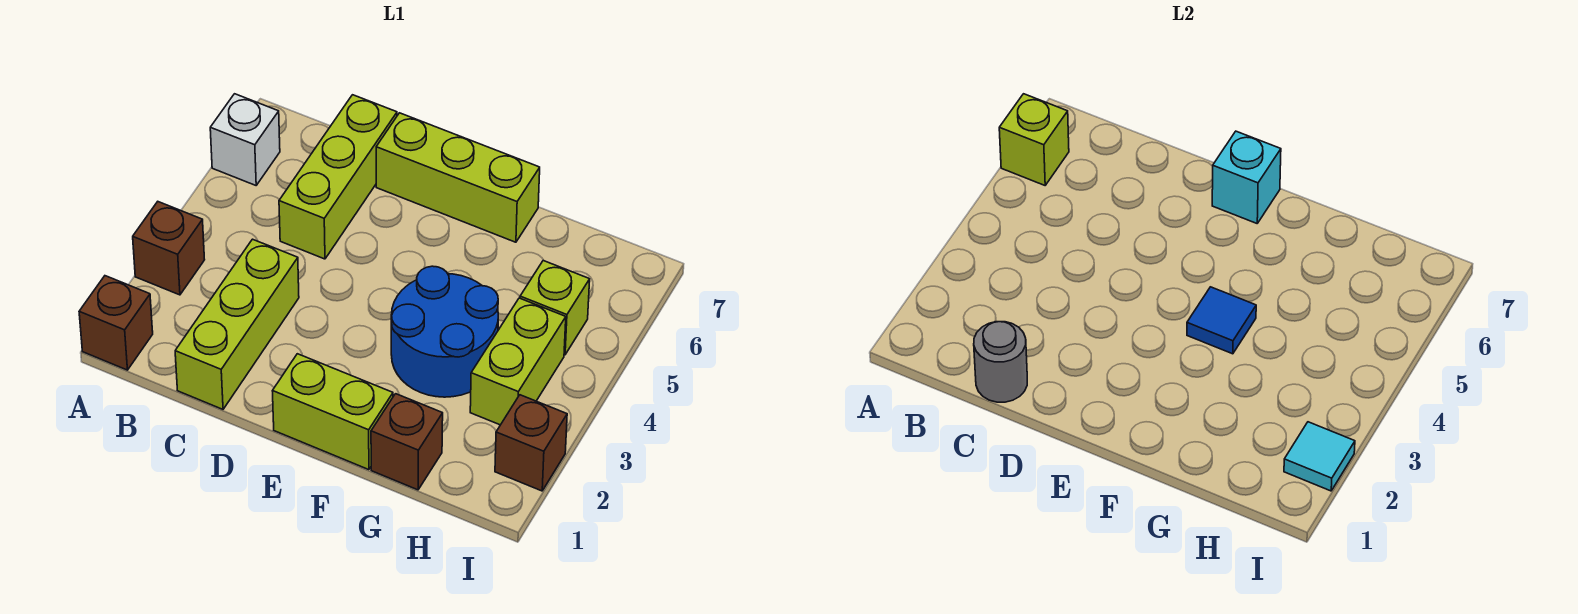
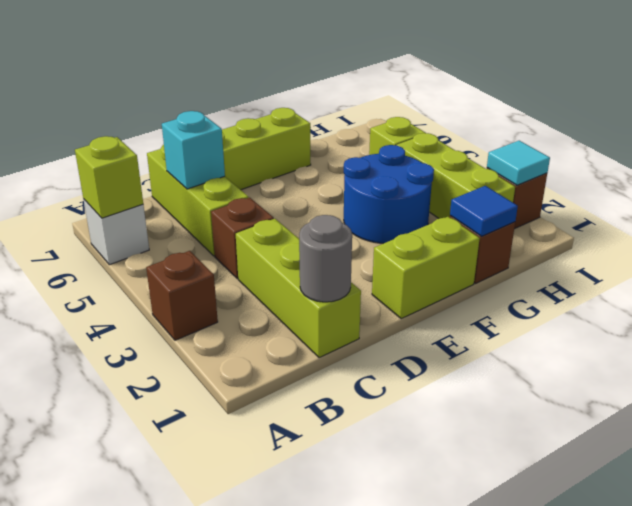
brown brick A1 level 1 -> brown brick C4 level 1
cyan brick E7 level 2 -> cyan brick C6 level 2
blue tile F4 level 2 -> blue tile G1 level 2
lime brick H3:H4 level 1 -> lime brick H2:H4 level 1

